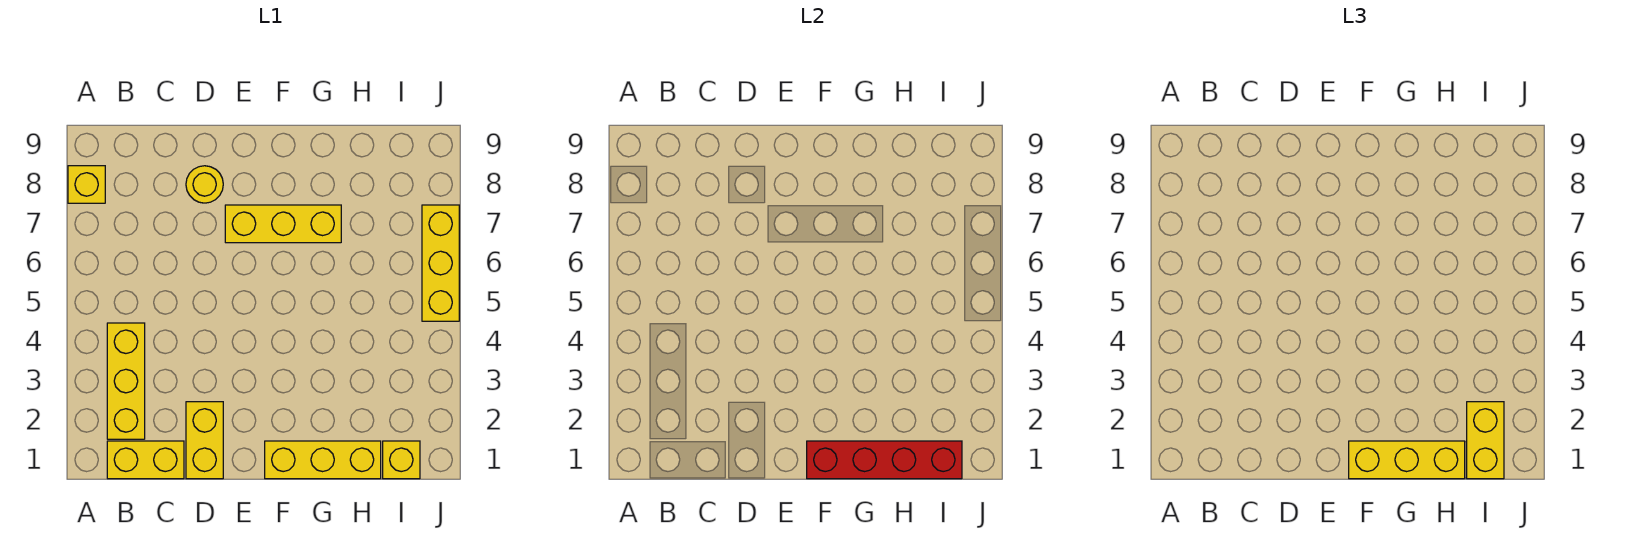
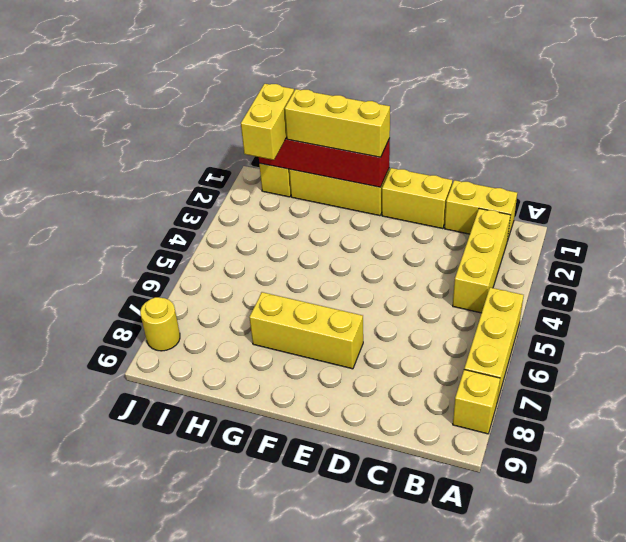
yellow brick D1:D2 level 1 -> yellow brick D1:E1 level 1
yellow round brick D8 level 1 -> yellow round brick J8 level 1
yellow brick J5:J7 level 1 -> yellow brick A5:A7 level 1

